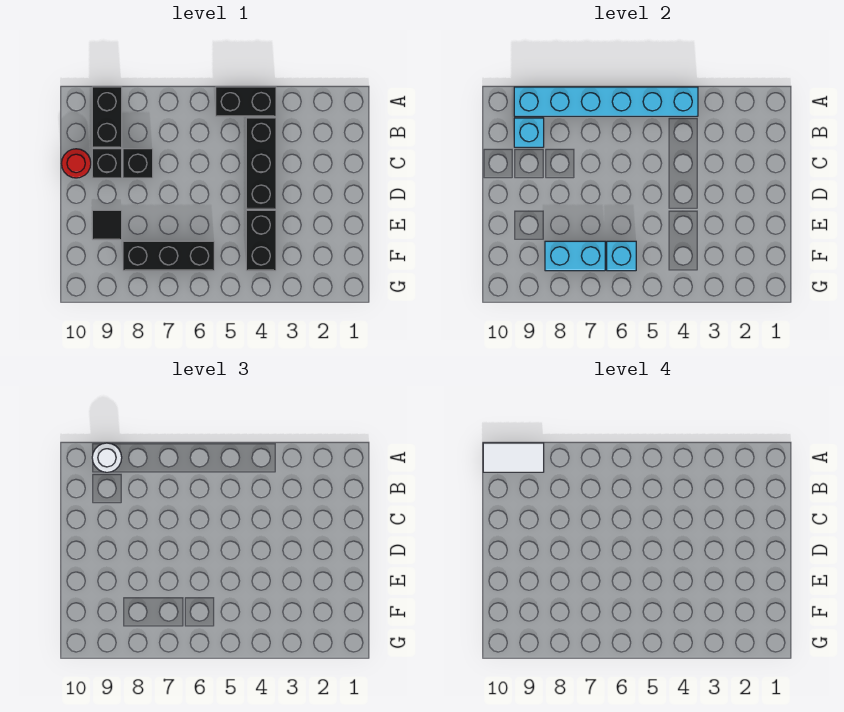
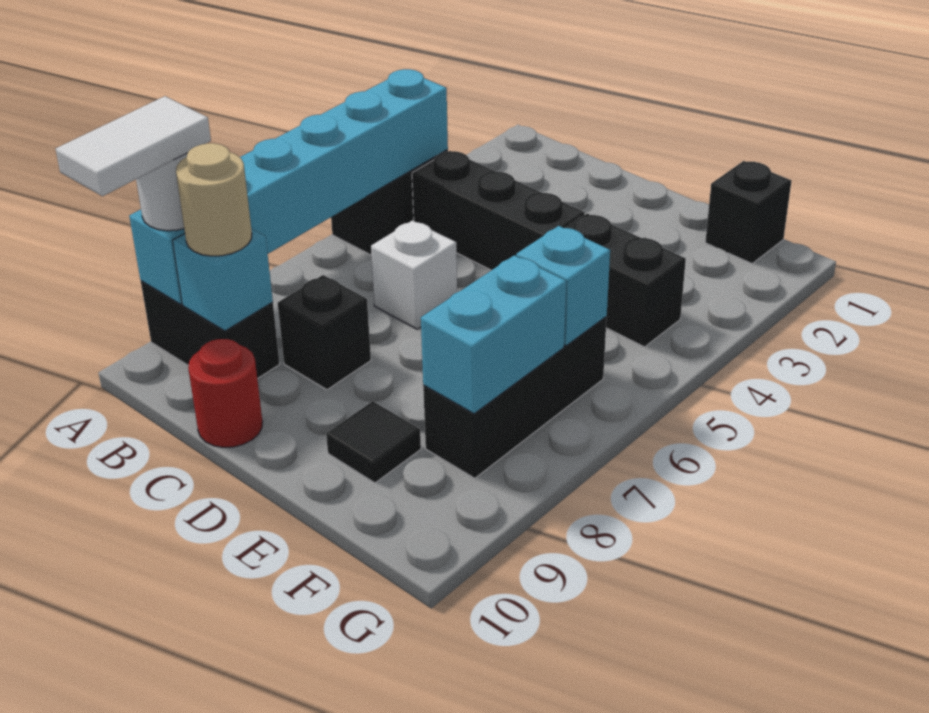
none -> tan round brick B9 level 3
none -> white brick C6 level 1
black brick C9 level 1 -> black brick F1 level 1

